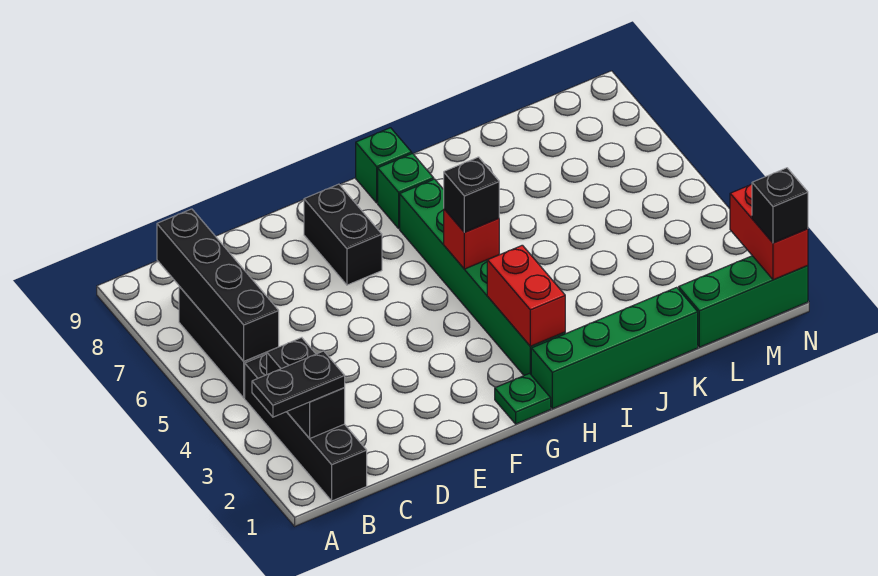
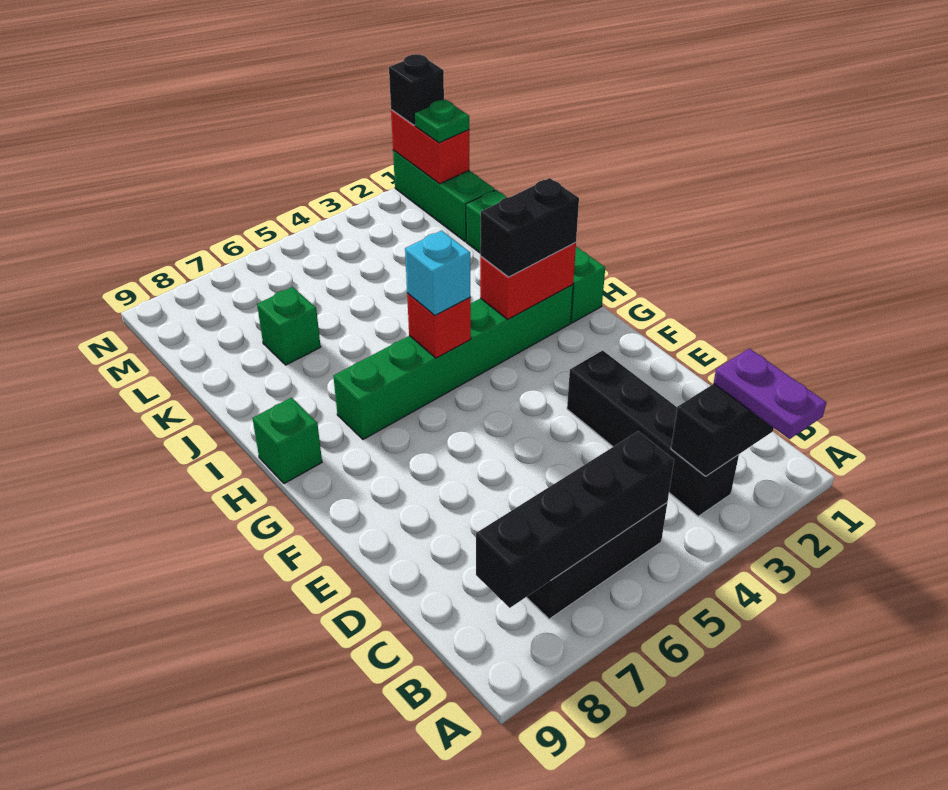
black plate A2:B2 level 3 -> purple plate A2:B2 level 3
black brick B1:B4 level 1 -> black brick B3:E3 level 1
black brick F7:F8 level 1 -> black brick H2:H3 level 3
green plate G1 level 1 -> green plate M1 level 3
black brick H5 level 3 -> cyan brick H5 level 3
green brick H8 level 1 -> green brick K7 level 1
red brick N1:N2 level 2 -> red brick M1:N1 level 2

